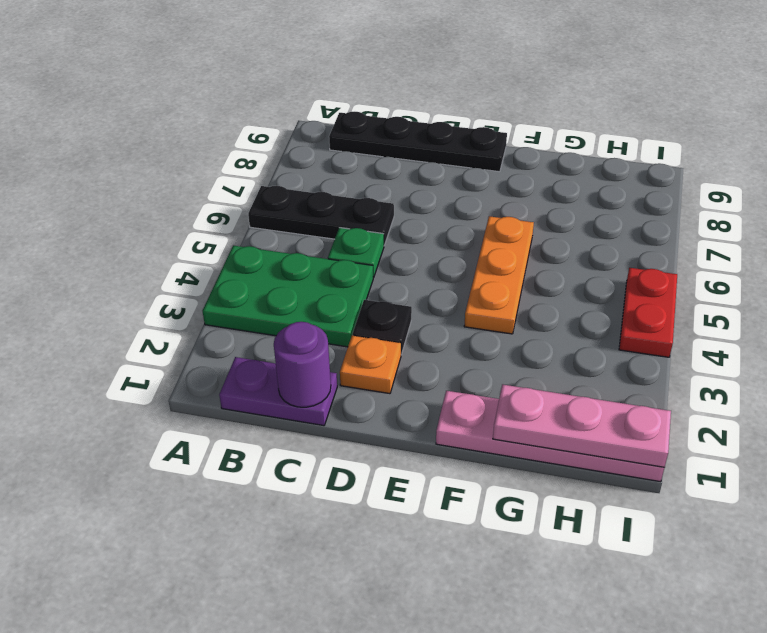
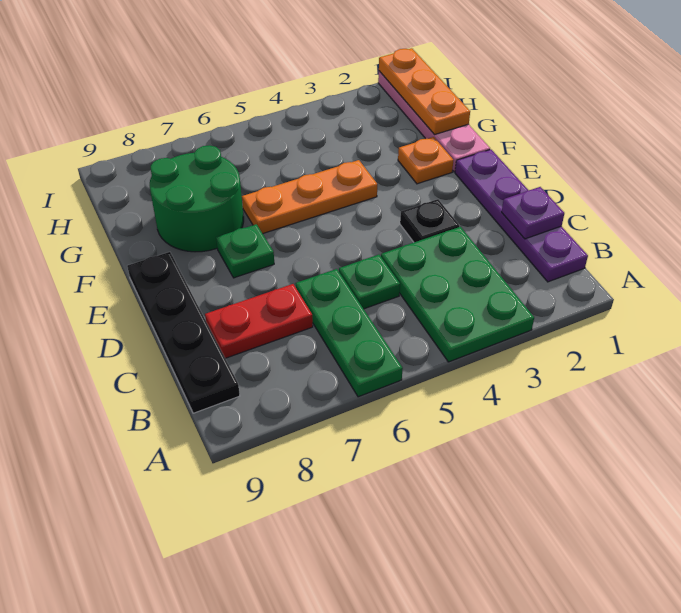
black plate A6:C6 level 1 -> green plate A6:C6 level 1
purple plate B1:C1 level 1 -> purple plate B1:E1 level 1
purple round brick C1 level 2 -> purple plate C1 level 2
orange plate D2 level 1 -> orange plate F2 level 1
none -> green plate E7 level 1
none -> green round brick F7:G8 level 1
pink plate G1:I1 level 2 -> orange plate G1:I1 level 2
red plate I4:I5 level 1 -> red plate C7:C8 level 1

